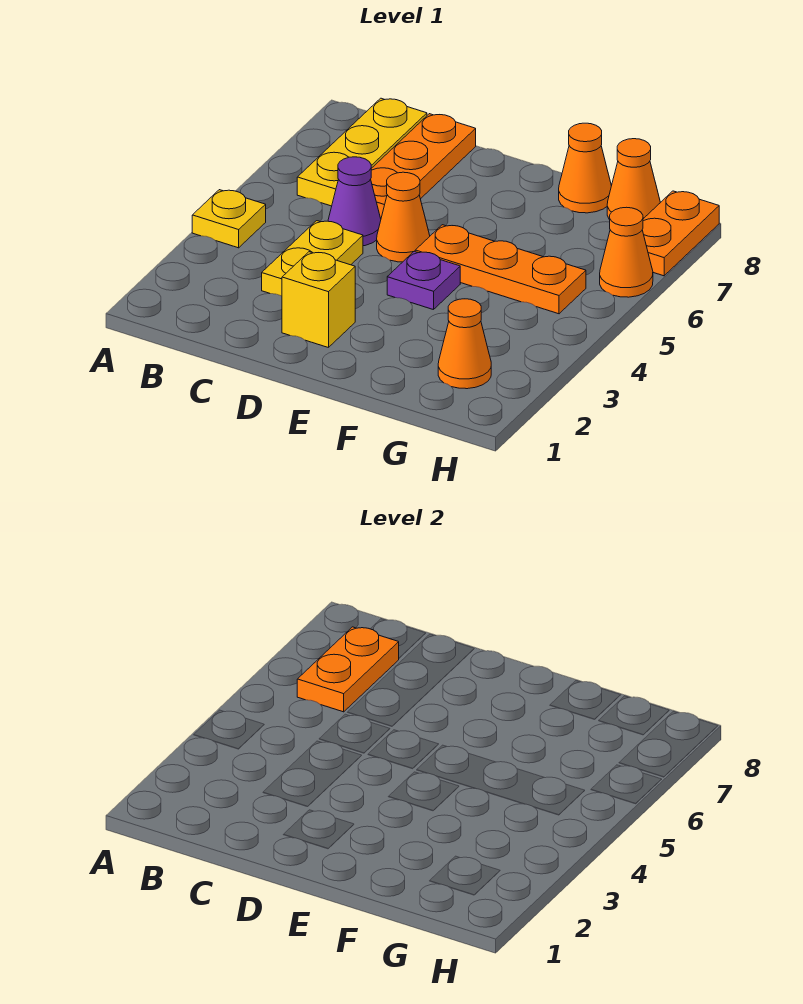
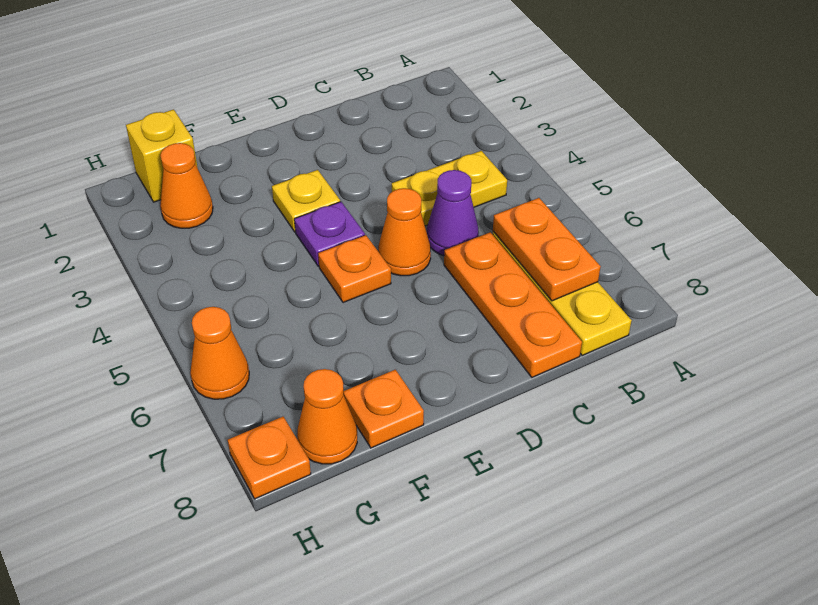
yellow plate A4 level 1 -> yellow plate E3 level 1
yellow plate C3:C4 level 1 -> yellow plate B4:C4 level 1
yellow brick D2 level 1 -> yellow brick G1 level 1
orange plate E5:G5 level 1 -> orange plate E5 level 1
orange cone F8 level 1 -> orange plate F8 level 1
orange plate H7:H8 level 1 -> orange plate H8 level 1

